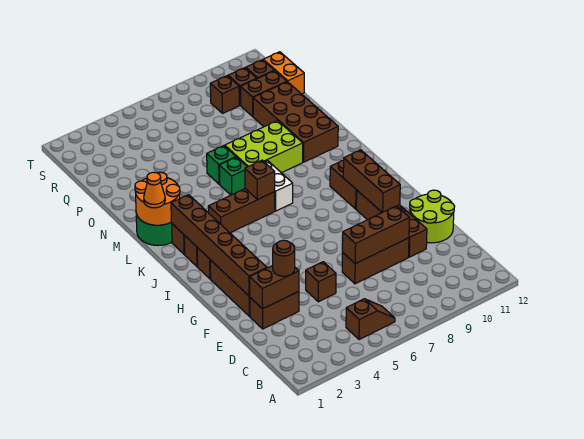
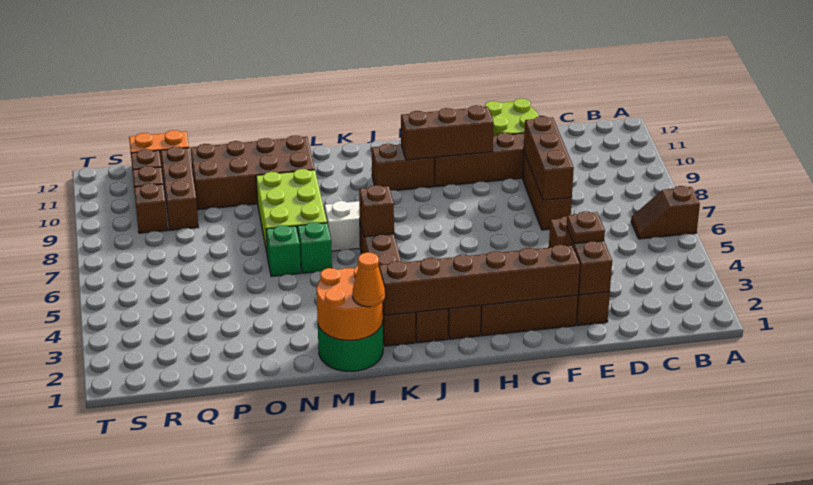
brown slope B5:B6 level 1 top 5 -> brown slope A6:B6 level 1 top A
brown round brick E3 level 3 -> brown plate E3 level 3
brown brick Q10:Q11 level 1 -> brown brick Q9:Q11 level 1

